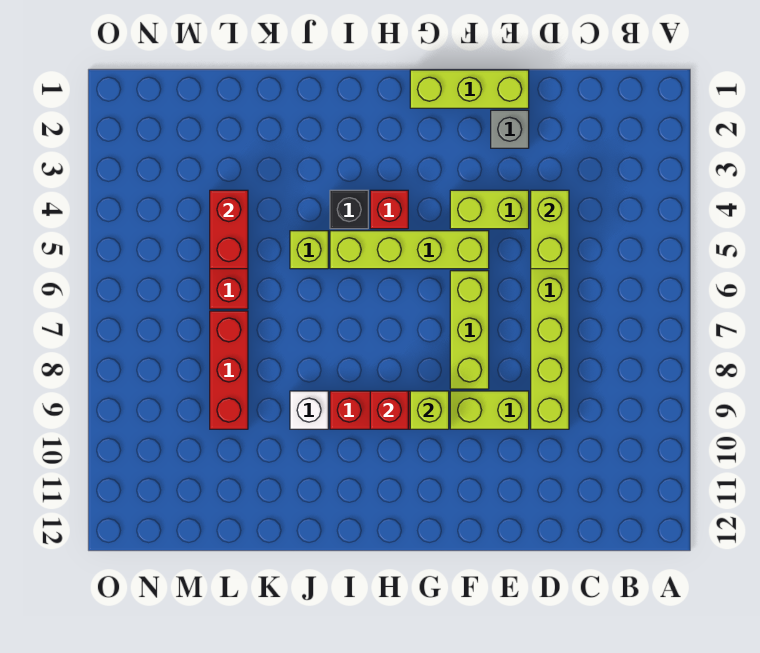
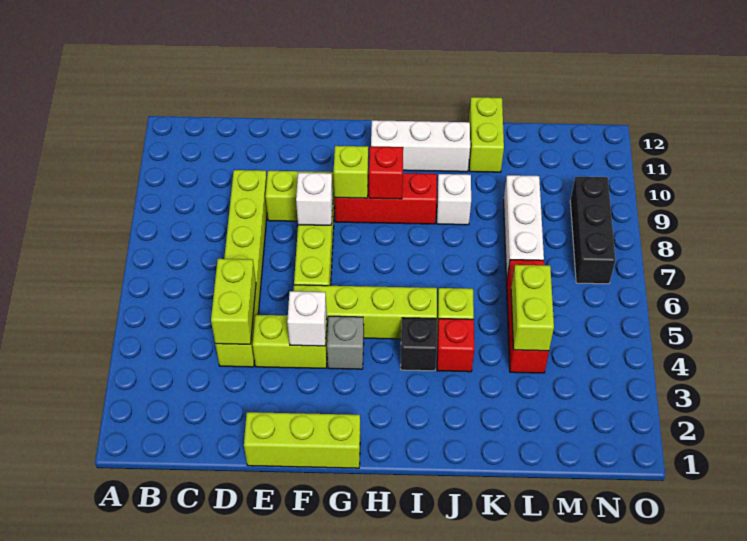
grey brick E2 level 1 -> grey brick G4 level 1
none -> white brick F4 level 2
none -> white brick F8 level 2
red brick H4 level 1 -> red brick J4 level 1
none -> white brick H11:J11 level 1
none -> lime brick K11:K12 level 1
red brick L4:L5 level 2 -> lime brick L4:L5 level 2
red brick L7:L9 level 1 -> white brick L7:L9 level 1
none -> black brick N7:N9 level 1

